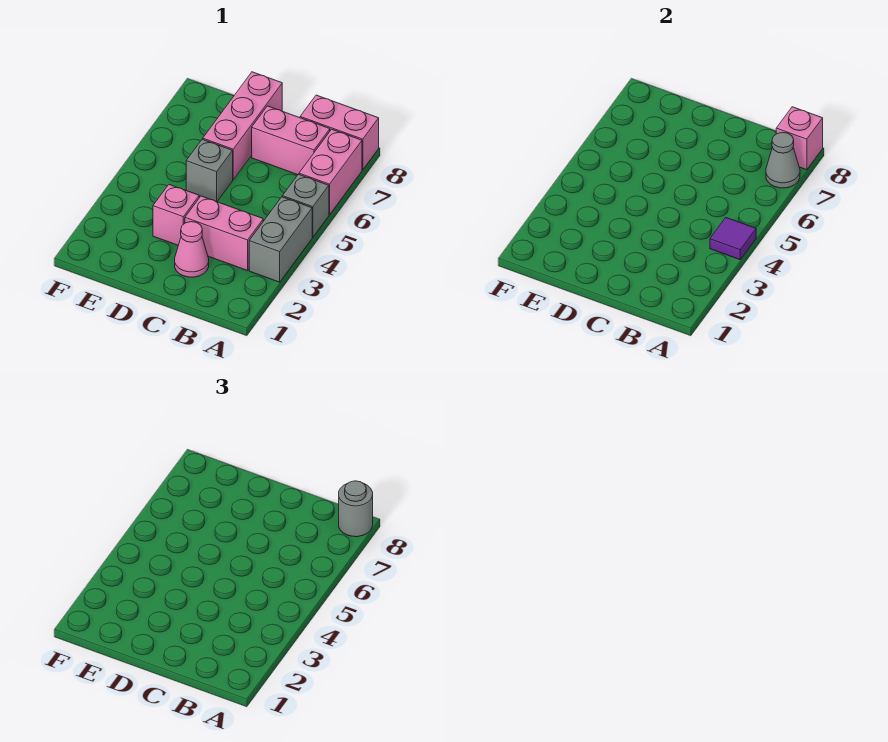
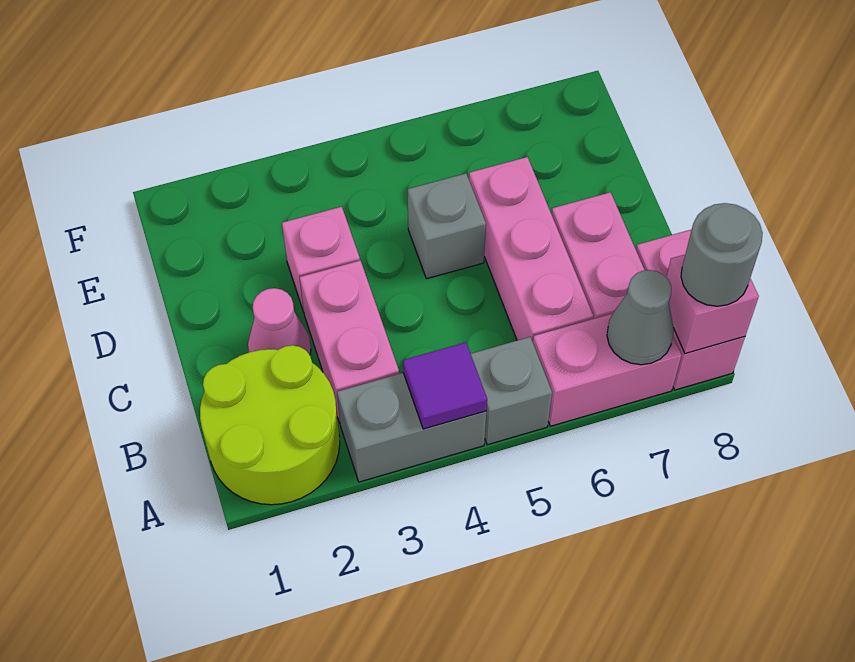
none -> lime round brick A1:B2 level 1
pink brick D6:D8 level 1 -> pink brick B6:D6 level 1

